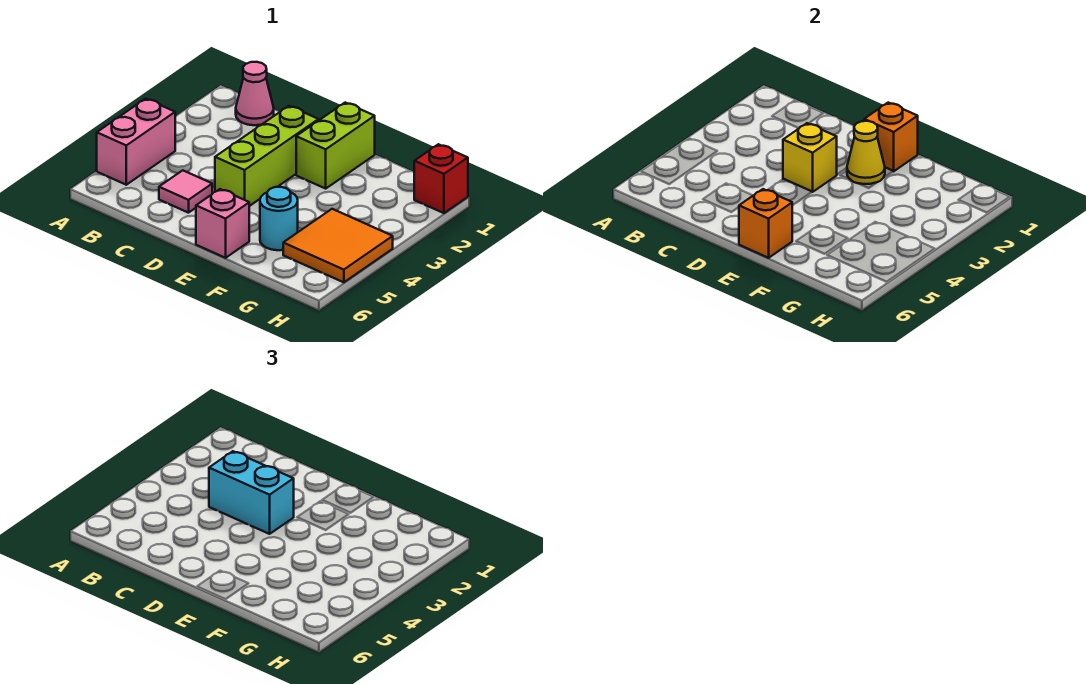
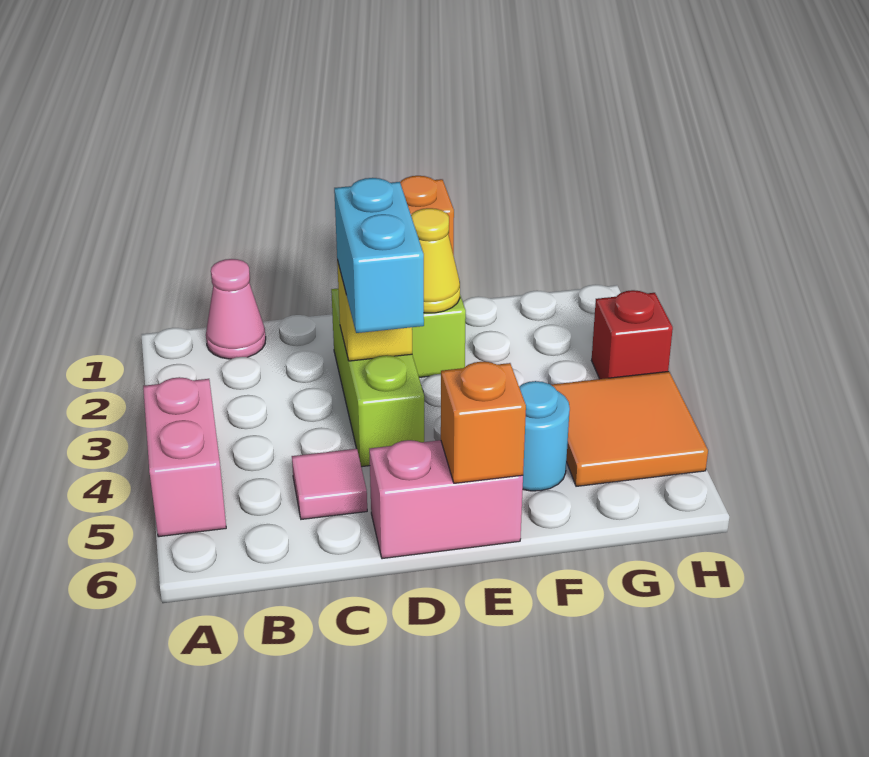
cyan brick C3:D3 level 3 -> cyan brick D3:D4 level 3
pink brick E6 level 1 -> pink brick D6:E6 level 1
red brick H1 level 1 -> red brick H3 level 1

